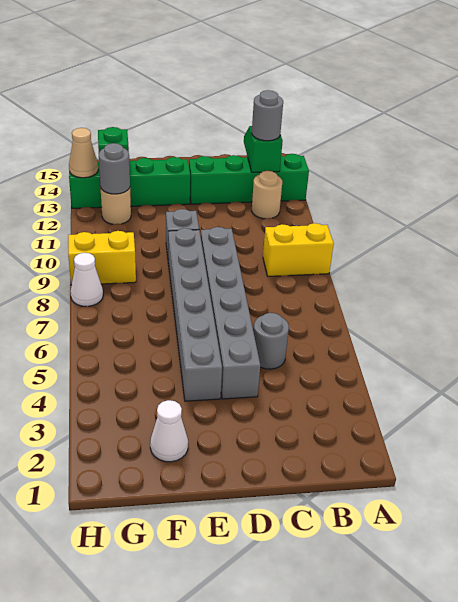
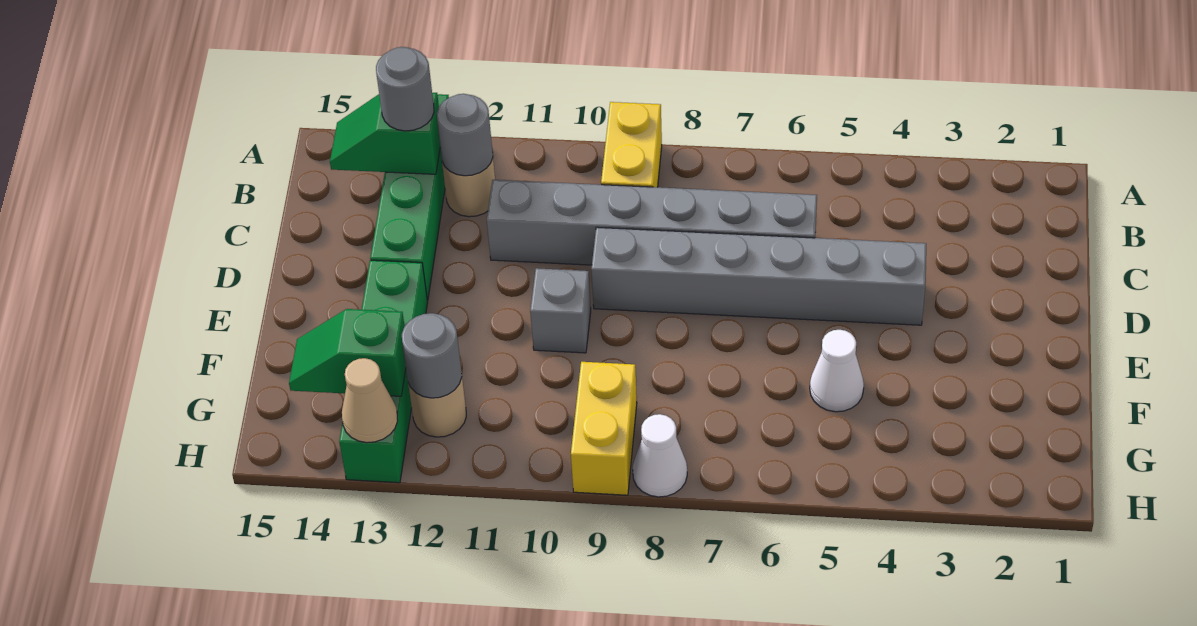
grey round brick C5 level 1 -> grey round brick B12 level 2
grey brick E4:E9 level 1 -> grey brick C6:C11 level 1
white cone F2 level 1 -> white cone F5 level 1

